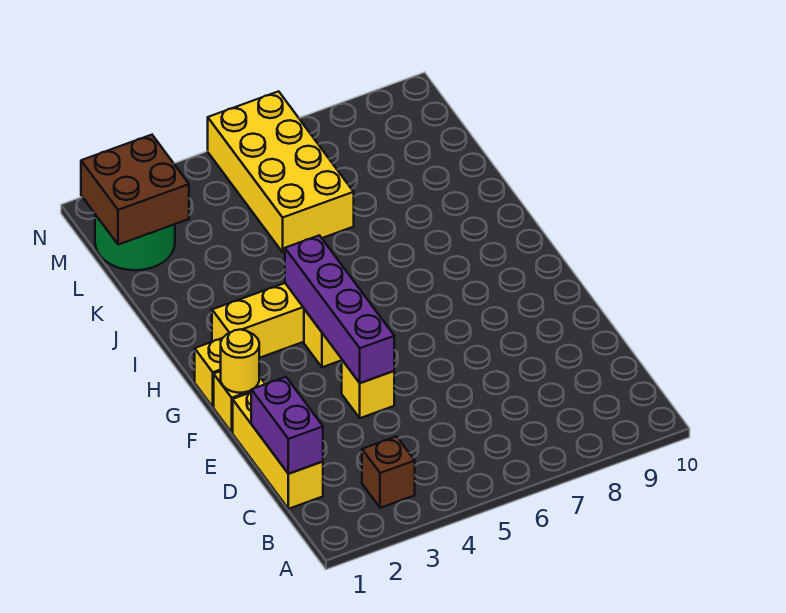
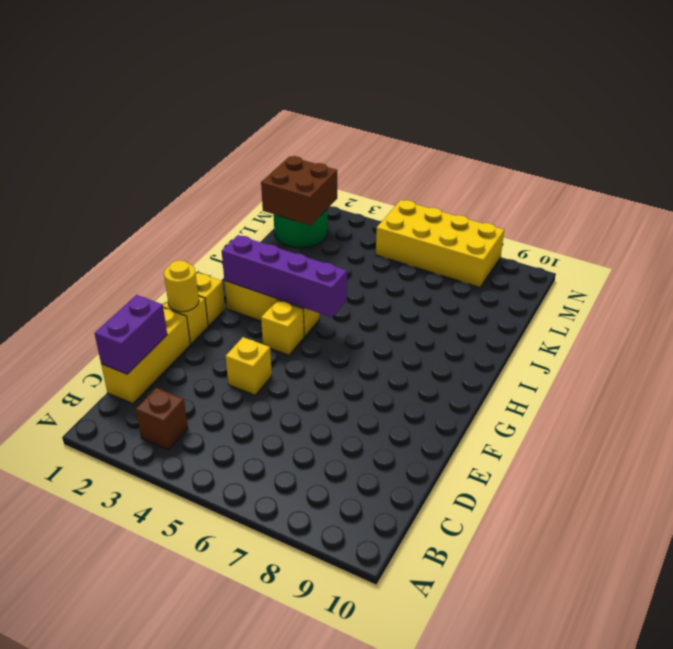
purple brick E4:H4 level 2 -> purple brick H2:H5 level 2
yellow brick K5:N6 level 1 -> yellow brick M5:N8 level 1

